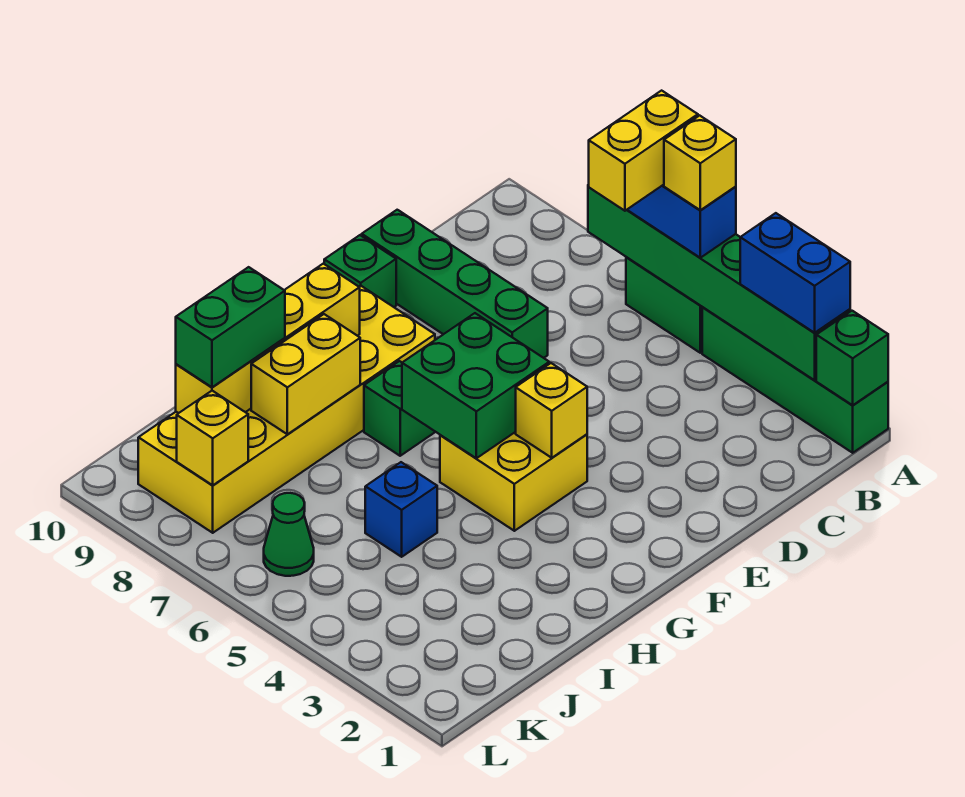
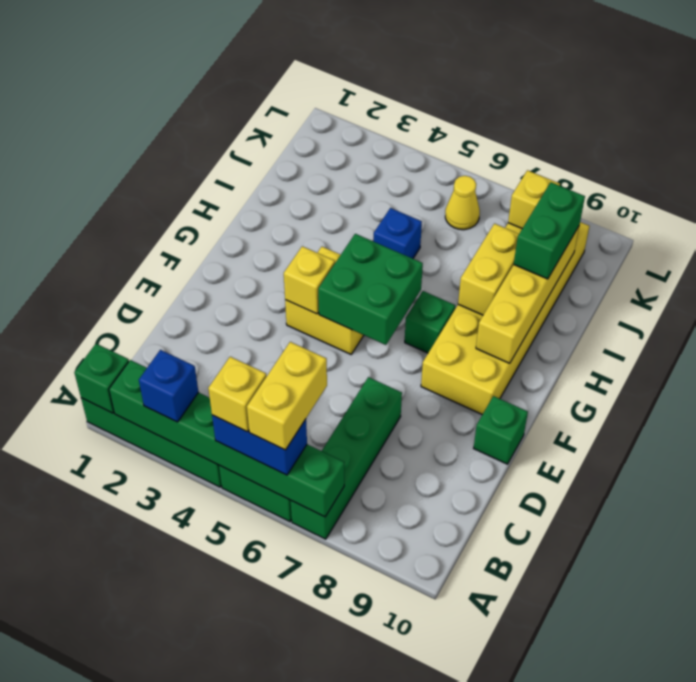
blue brick A2:A3 level 3 -> blue brick A3 level 3
green brick D7:D10 level 1 -> green brick A7:D7 level 1
green cone K6 level 1 -> yellow cone K6 level 1

